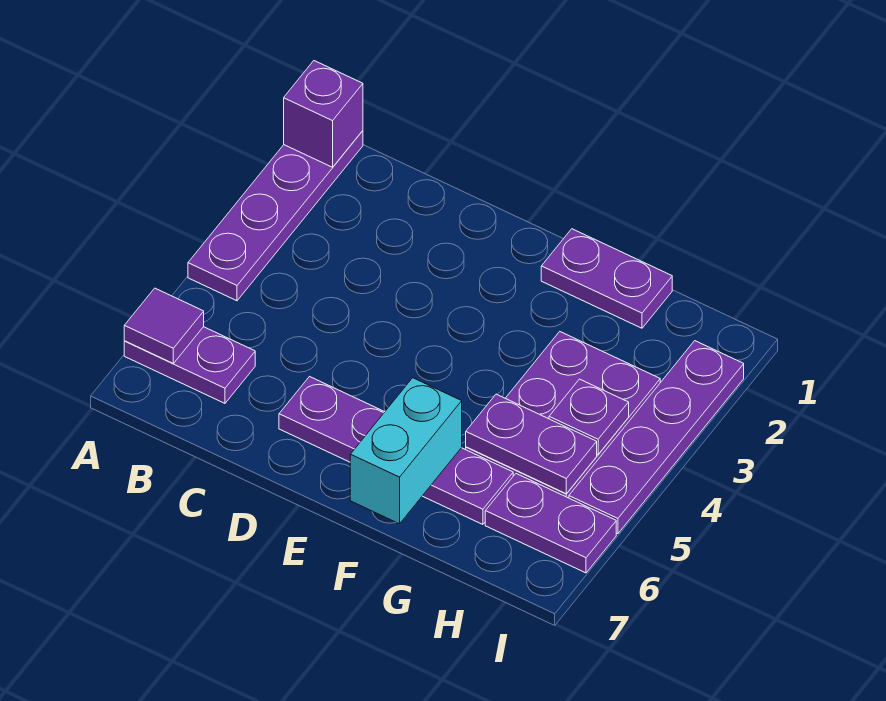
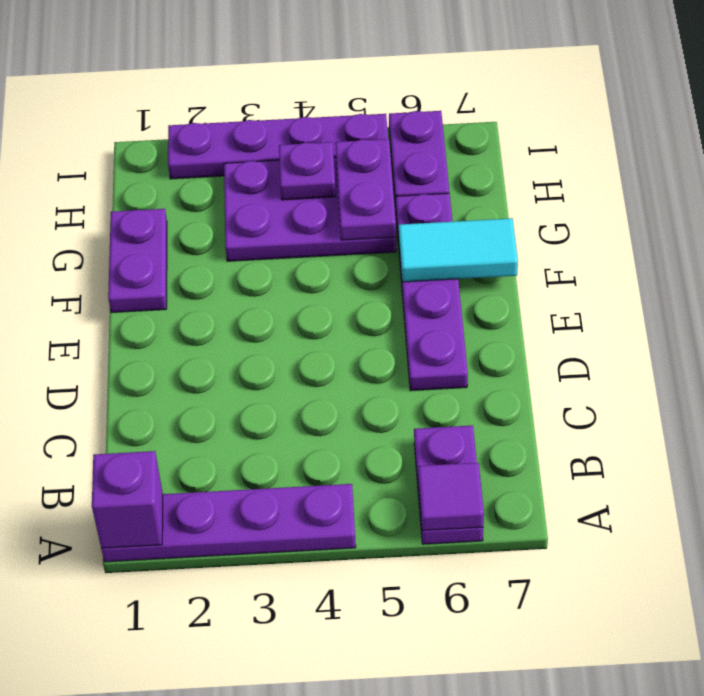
cyan brick F6:F7 level 2 -> cyan tile F6:F7 level 2

